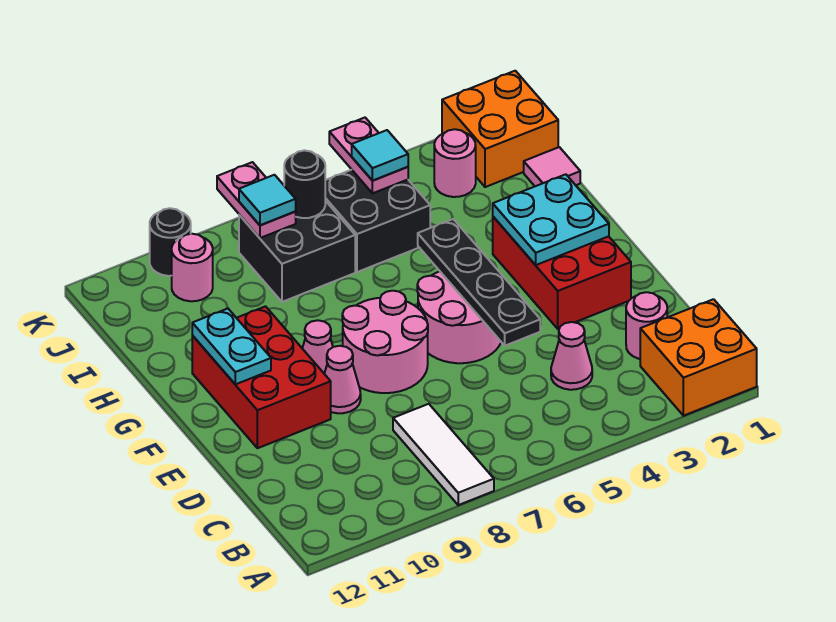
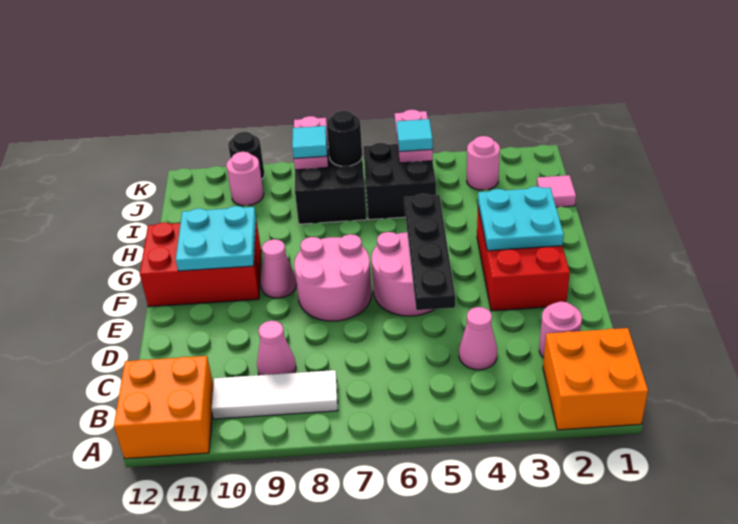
white tile A8:C8 level 1 -> white tile B8:B10 level 1
pink cone E9 level 1 -> pink cone C9 level 1
red brick E10:G11 level 1 -> red brick F10:G12 level 1
cyan plate F11:G11 level 2 -> cyan plate F10:G11 level 2
orange brick J1:K2 level 1 -> orange brick A11:B12 level 1

